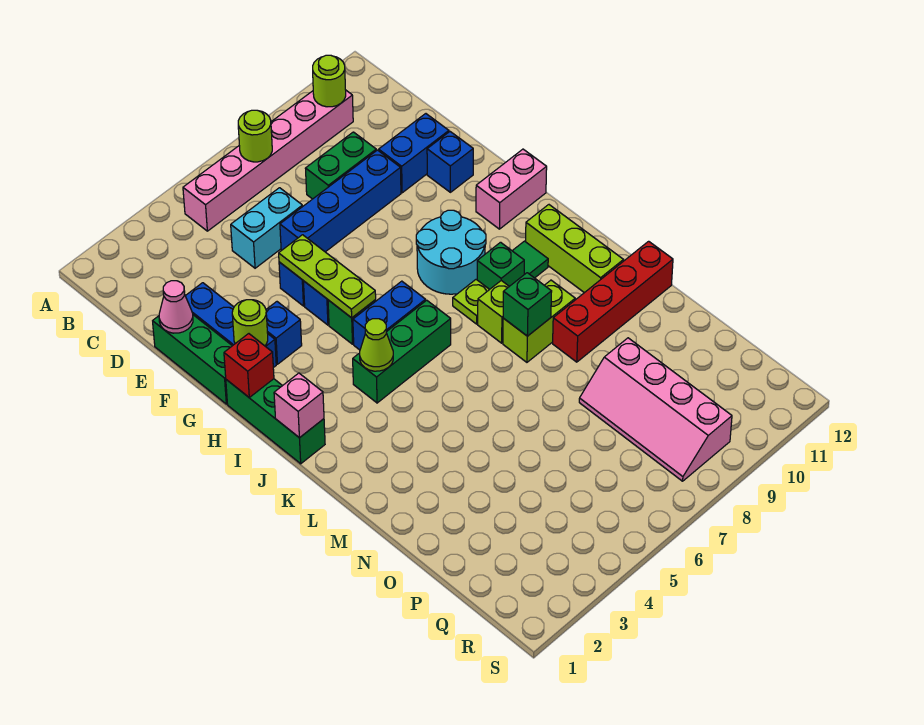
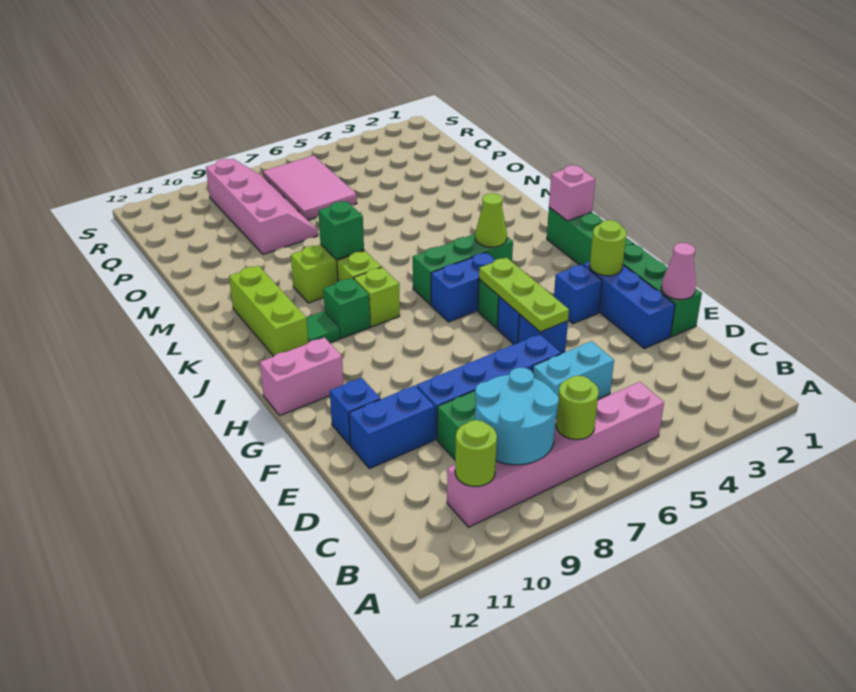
red brick H1 level 2 -> none
cyan round brick H8:I9 level 1 -> cyan round brick B8:C9 level 2
lime plate J8 level 1 -> lime brick J8 level 1
red brick M9:M12 level 1 -> none
none -> pink tile P6:R7 level 1

